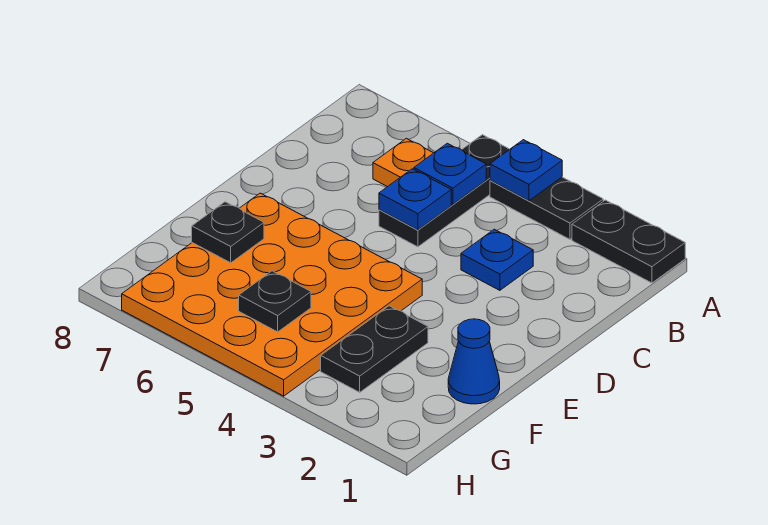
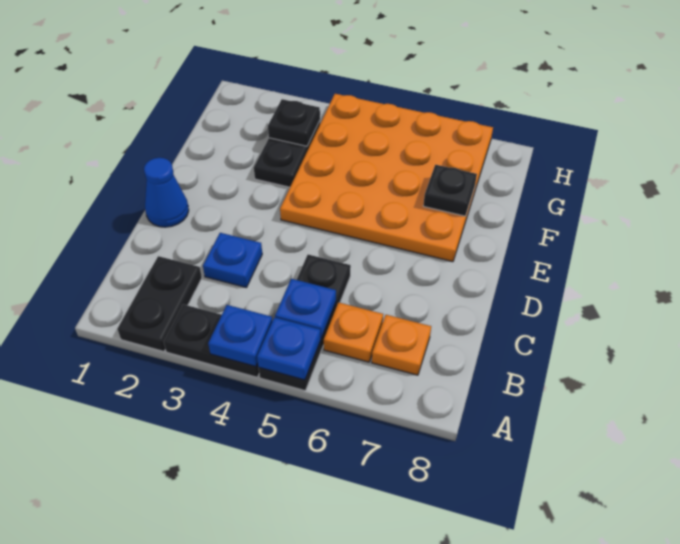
black plate A1:A2 level 1 -> black plate A2:B2 level 1
none -> orange plate B7 level 1
blue plate C5 level 2 -> blue plate A5 level 2
blue cone F1 level 1 -> blue cone D1 level 1
black plate G5 level 2 -> black plate G3 level 2

